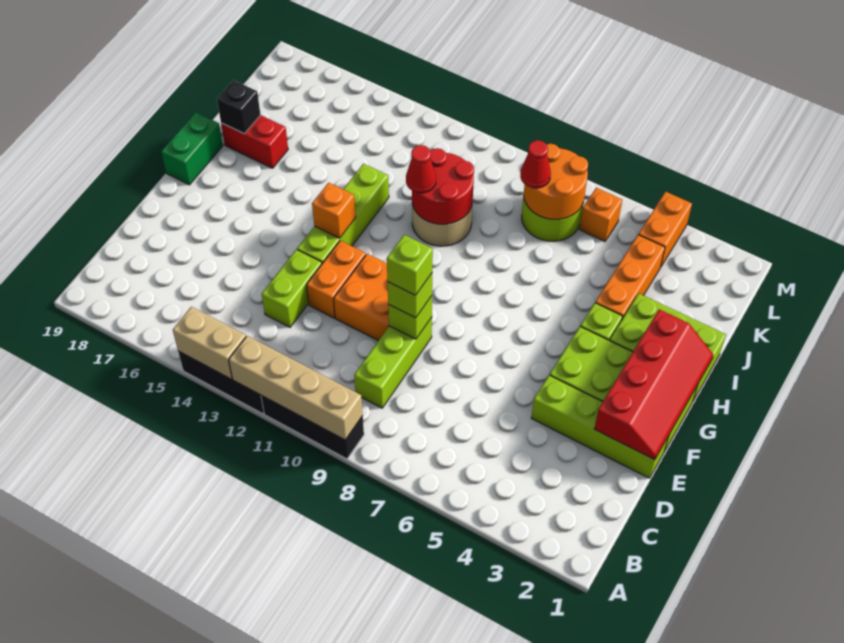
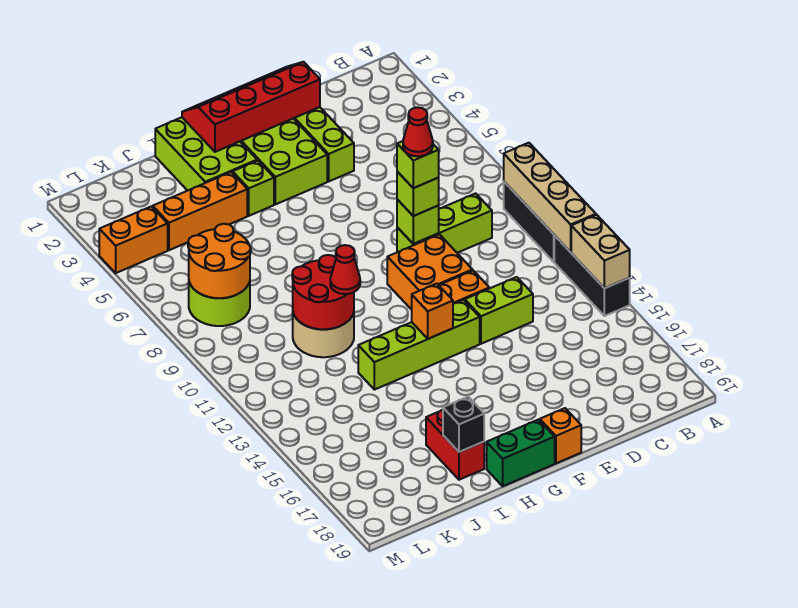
red cone K8 level 3 -> red cone E9 level 5
orange brick L6 level 1 -> orange brick F19 level 1

